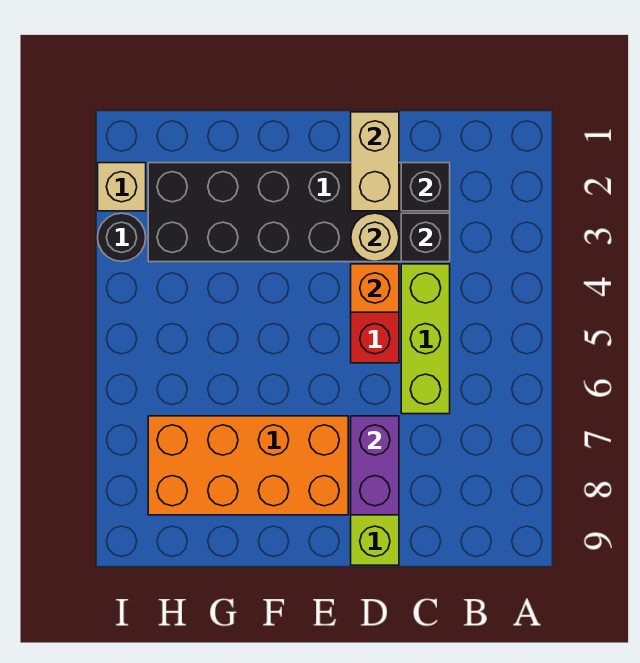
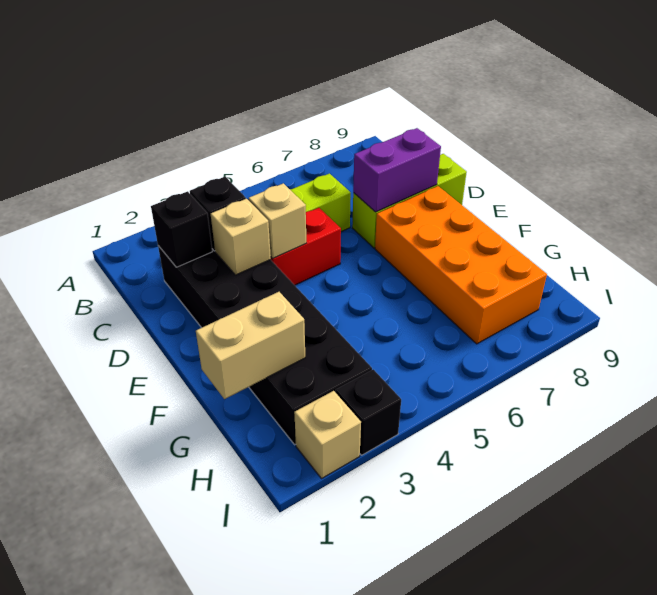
tan brick D1:D2 level 2 -> tan brick G1:G2 level 2
tan round brick D3 level 2 -> tan brick D3 level 2
orange brick D4 level 2 -> tan brick D4 level 2
black round brick I3 level 1 -> black brick I3 level 1

